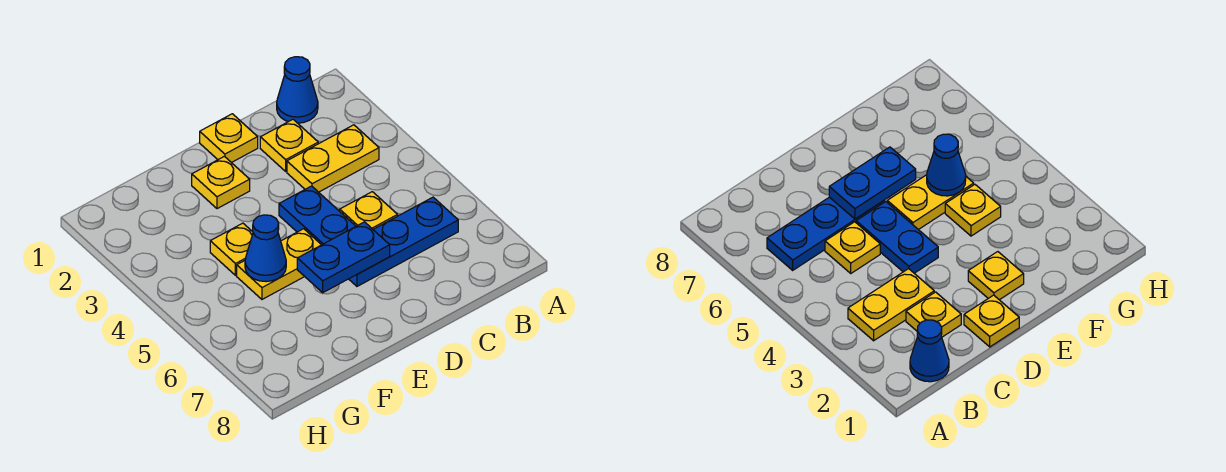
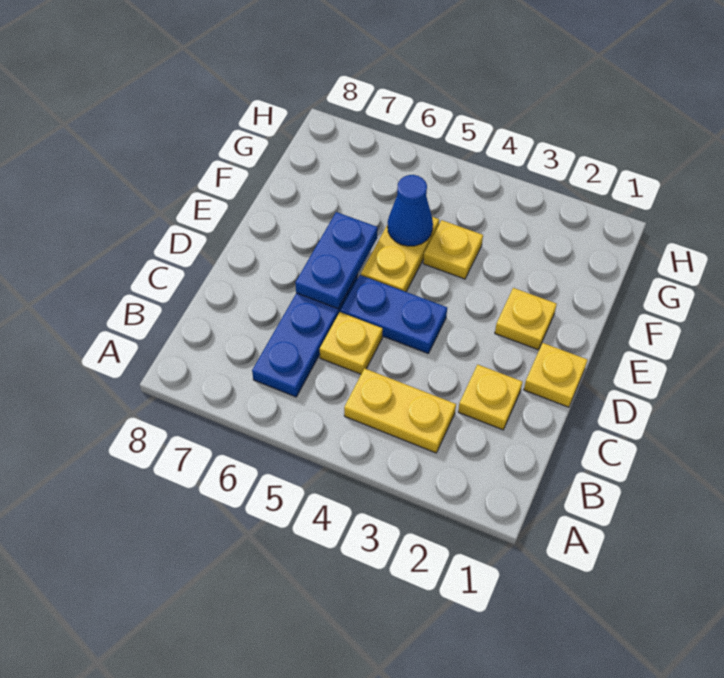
blue cone B1 level 1 -> none
yellow plate B3:C3 level 1 -> yellow plate B3:B4 level 1

